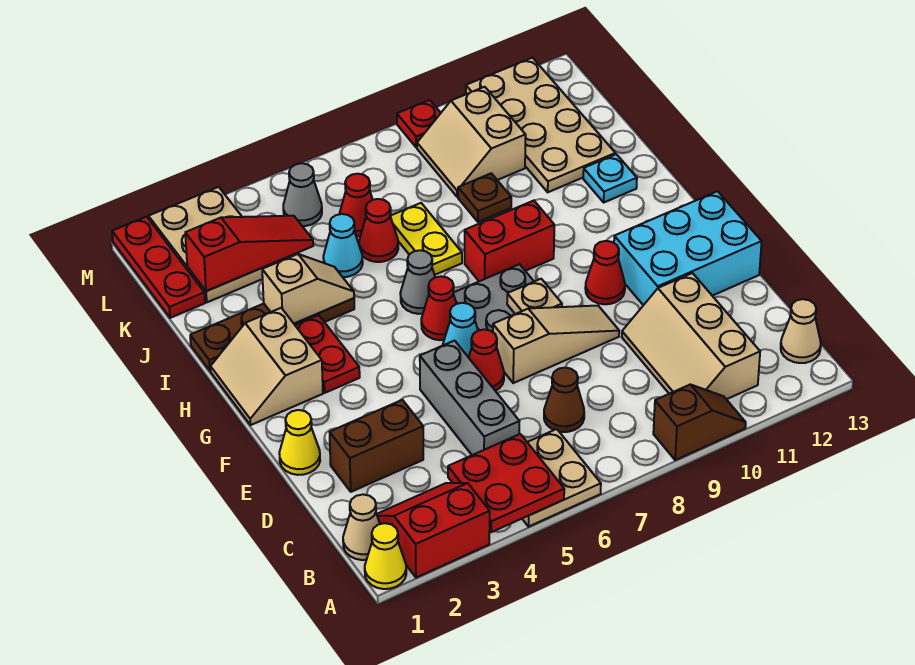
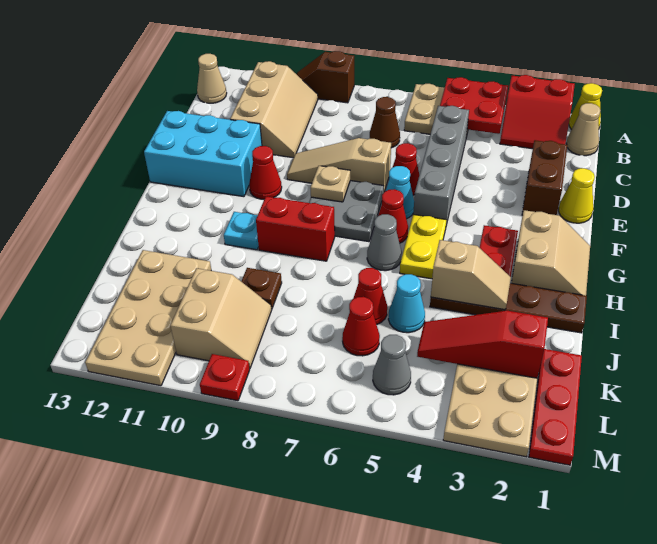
grey brick C5:E5 level 1 -> grey brick C5:F5 level 1
brown brick D2:D3 level 1 -> brown brick D2:E2 level 1
tan slope I3:I4 level 2 top 3 -> tan slope I3:I4 level 2 top 4
yellow plate I7:J7 level 1 -> yellow plate G5:H5 level 1
cyan plate I12 level 1 -> cyan plate H10 level 1

